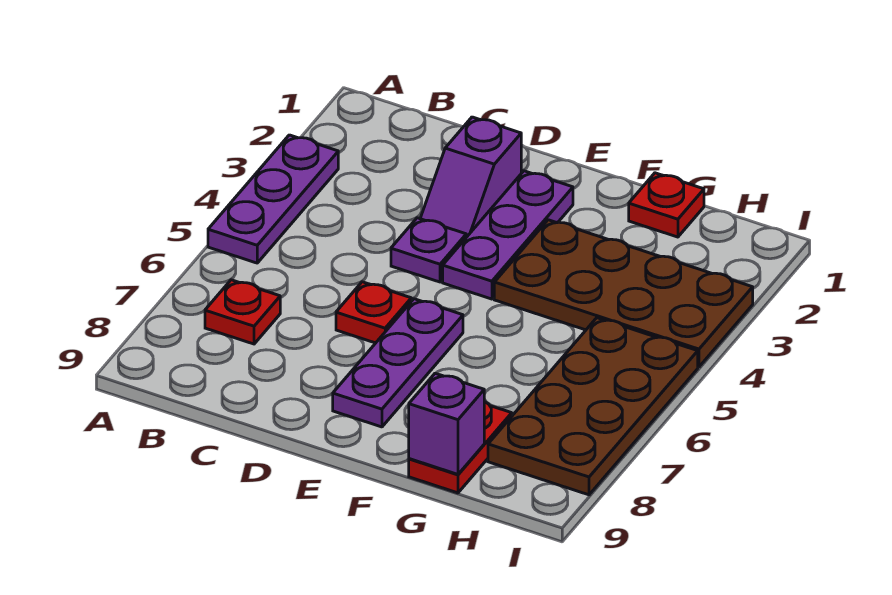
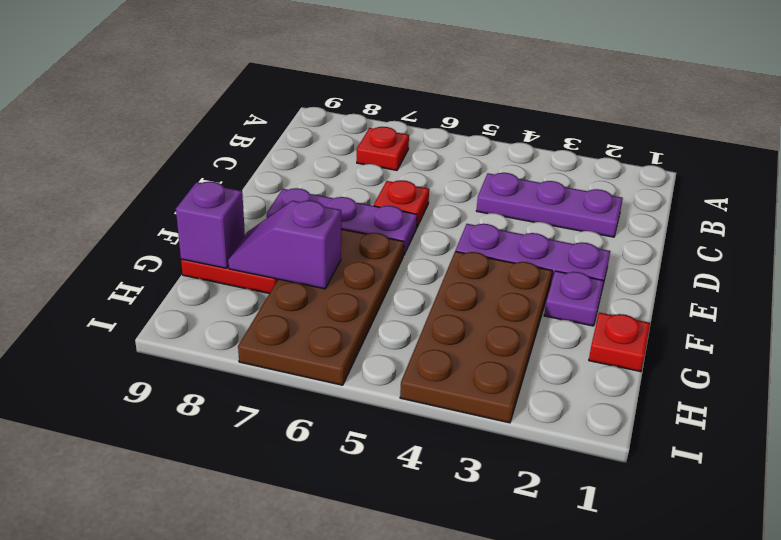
purple plate A3:A5 level 1 -> purple plate C2:C4 level 1
purple slope D2:D3 level 1 top 2 -> purple slope G7:G8 level 2 top 7
purple plate D4 level 1 -> purple plate F2 level 1
brown plate H5:I8 level 1 -> brown plate F6:I7 level 1

